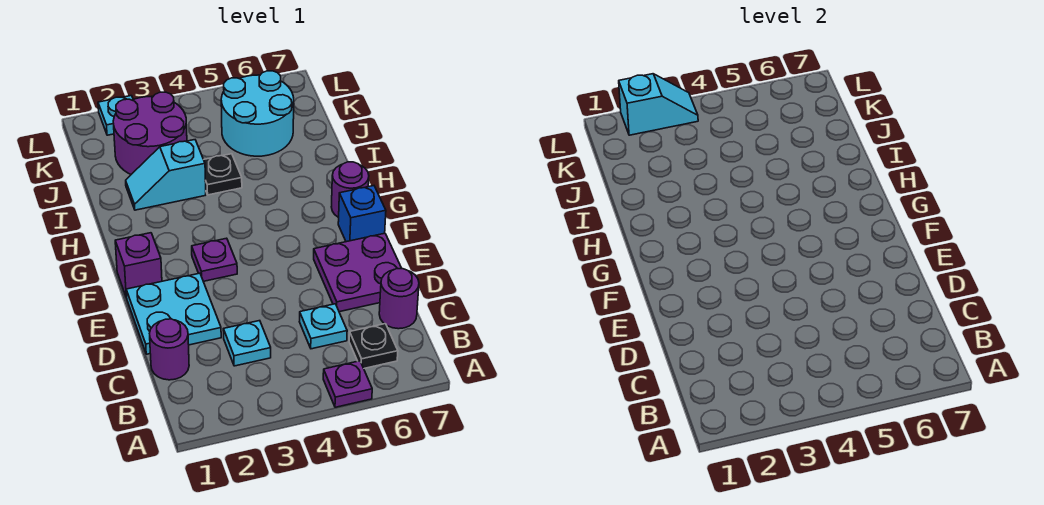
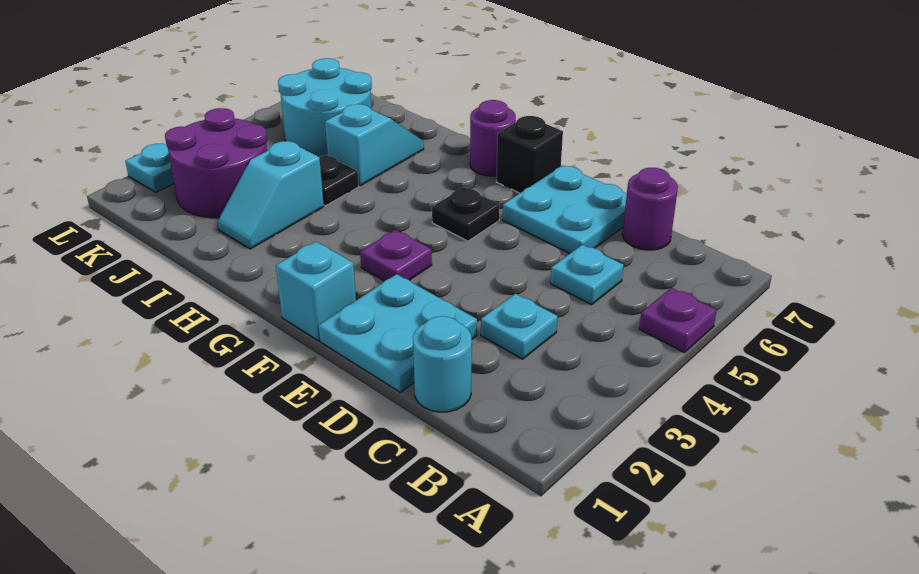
black plate B6 level 1 -> black plate F5 level 1
purple round brick C1 level 1 -> cyan round brick C1 level 1
purple plate D6:E7 level 1 -> cyan plate D6:E7 level 1
purple brick F1 level 1 -> cyan brick F1 level 1
blue brick F7 level 1 -> black brick F7 level 1
cyan slope L2:L3 level 2 top 2 -> cyan slope I5:I6 level 1 top 5

